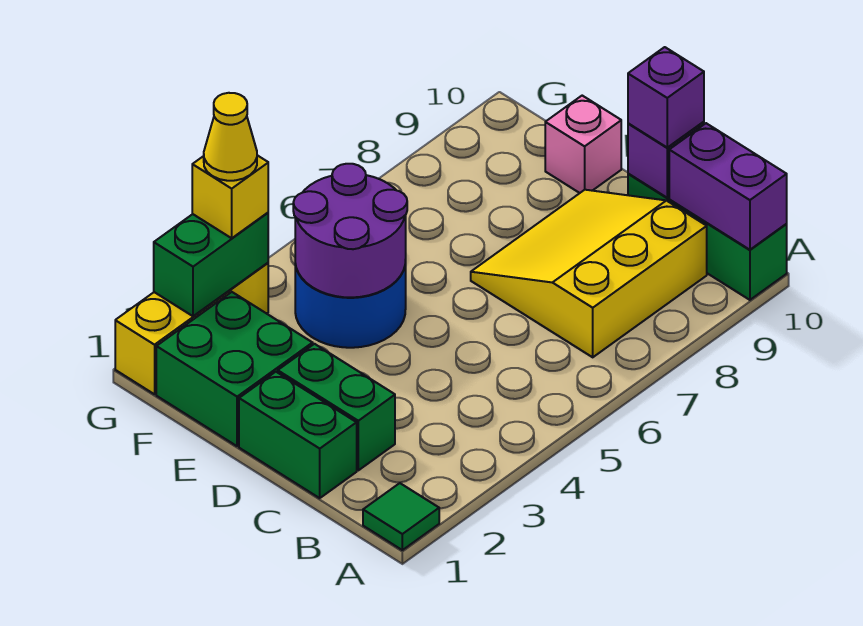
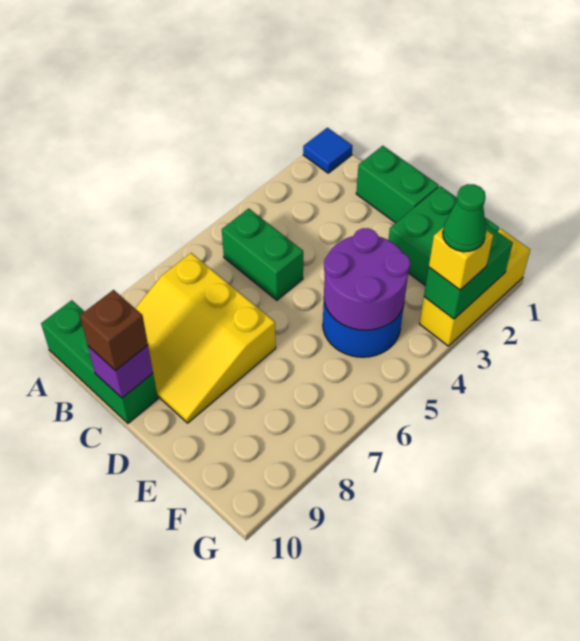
green tile A1 level 1 -> blue tile A1 level 1
purple brick A10:B10 level 2 -> none
yellow slope B7:D9 level 1 top B -> yellow slope B7:D9 level 1 top 7
green brick C2:D2 level 1 -> green brick B5:C5 level 1
purple brick C10 level 3 -> brown brick C10 level 3
pink brick E10 level 1 -> none
yellow cone G3 level 4 -> green cone G3 level 4

